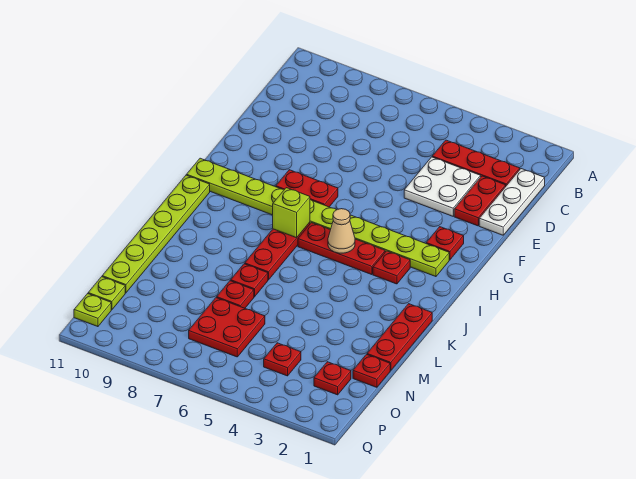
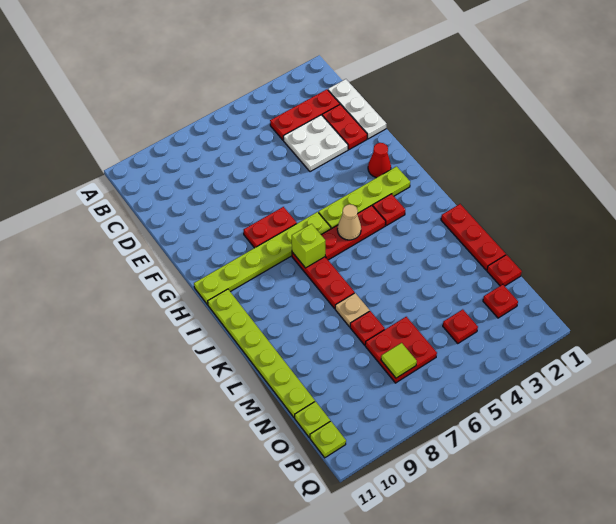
red plate G2 level 1 -> red cone G2 level 1
red plate L7 level 1 -> tan plate L7 level 1
none -> lime tile O7 level 2

